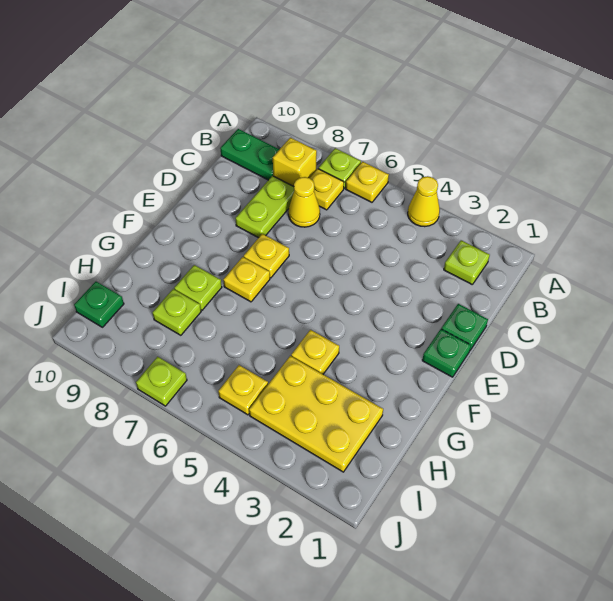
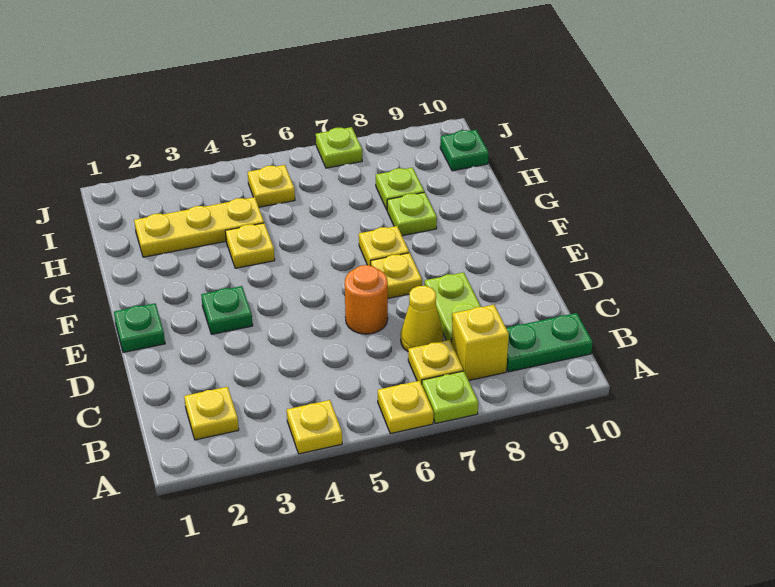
yellow cone A4 level 1 -> yellow plate A4 level 1
lime plate B2 level 1 -> yellow plate B2 level 1
green plate D1 level 1 -> green plate E3 level 1
none -> orange round brick D6 level 1
yellow plate H2:I4 level 1 -> yellow plate H2:H4 level 1

